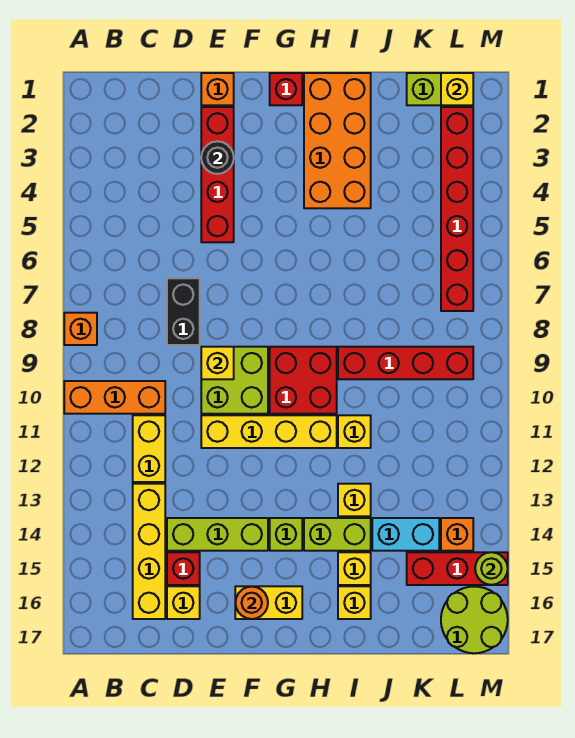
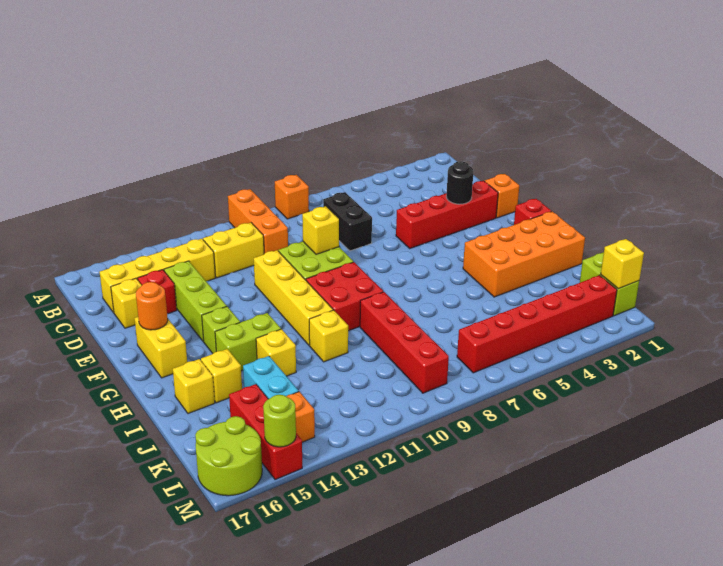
black brick D7:D8 level 1 -> black brick C7:D7 level 1
lime brick H14:I14 level 1 -> lime brick H13:H14 level 1

